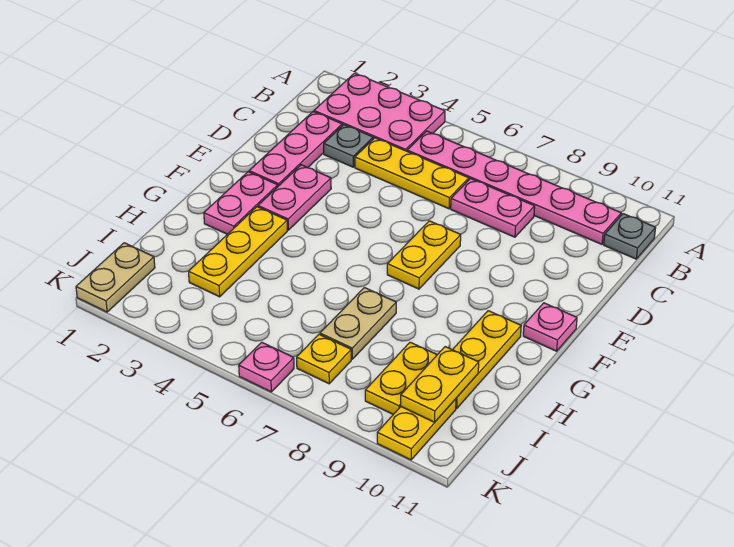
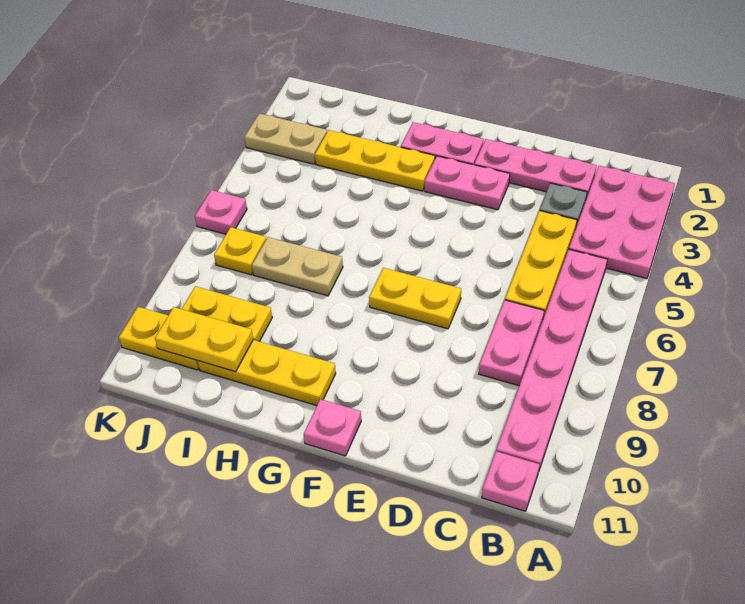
grey plate B11 level 1 -> pink plate B11 level 1
tan plate J1:K1 level 1 -> tan plate J3:K3 level 1

